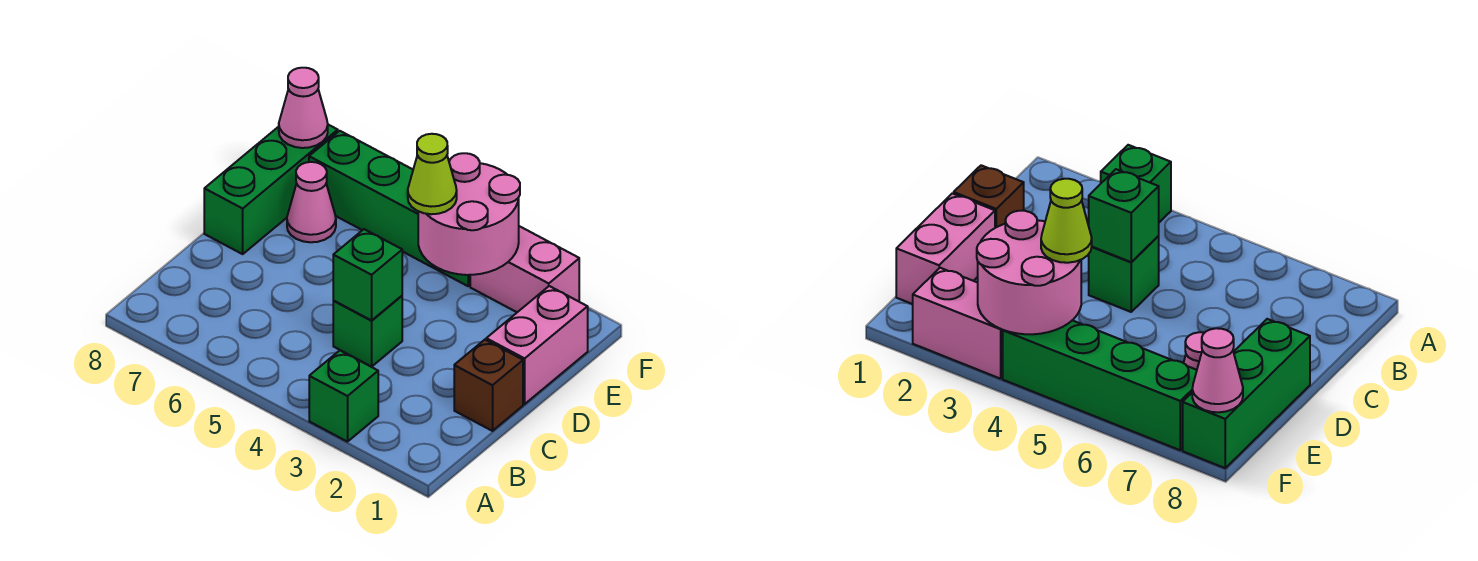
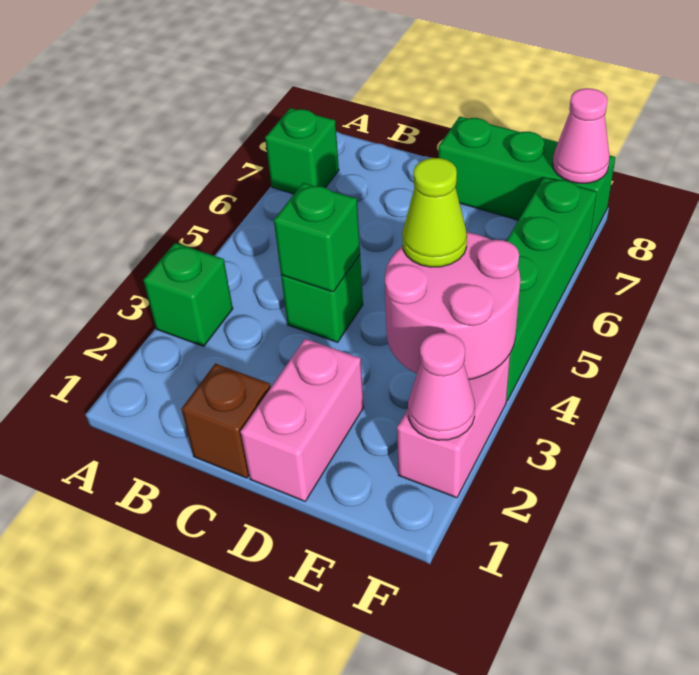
none -> green brick A7 level 1
pink brick D1:E1 level 1 -> pink brick D1:D2 level 1
pink cone E7 level 1 -> pink cone F2 level 2

